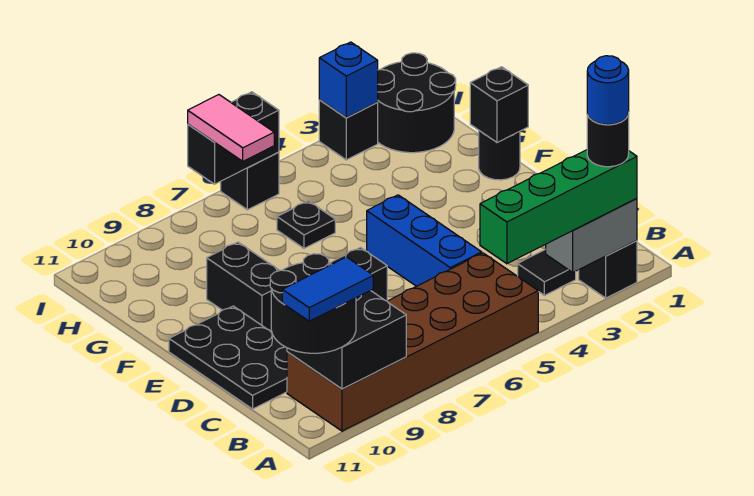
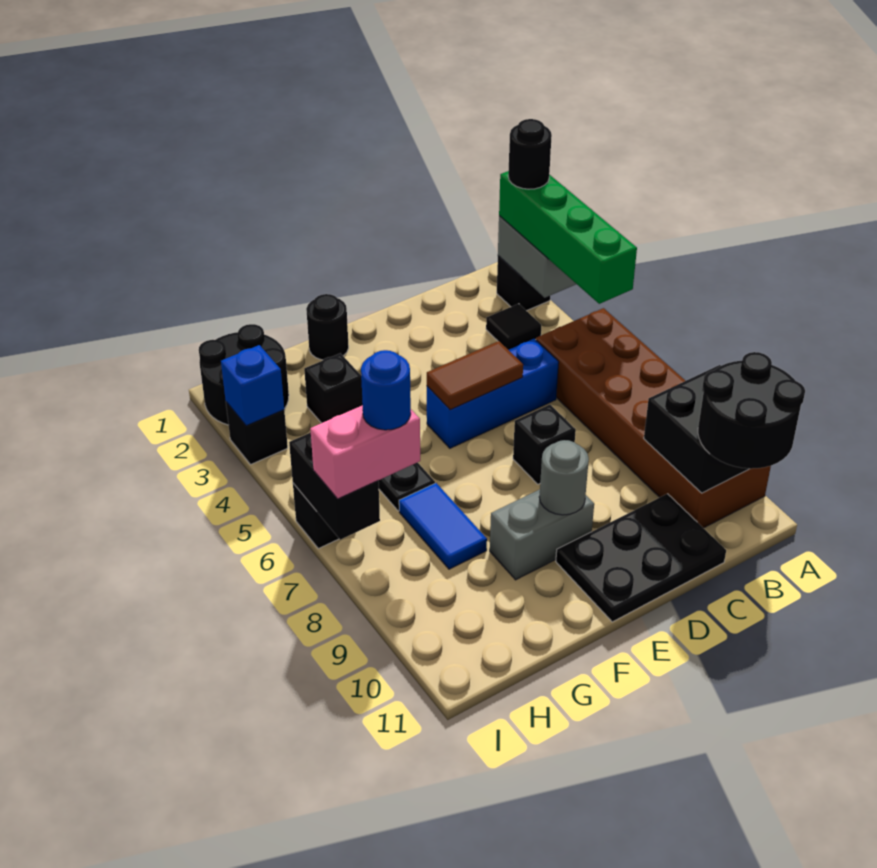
blue round brick A2 level 5 -> blue round brick H7 level 4
blue tile A10:A11 level 4 -> blue tile G7:G8 level 1
none -> brown tile D5:E5 level 2
black brick E9:F9 level 1 -> grey brick E9:F9 level 1
none -> grey round brick E9 level 2
black brick F1 level 2 -> black brick G3 level 1
pink tile H7:I7 level 3 -> pink brick H7:I7 level 3

